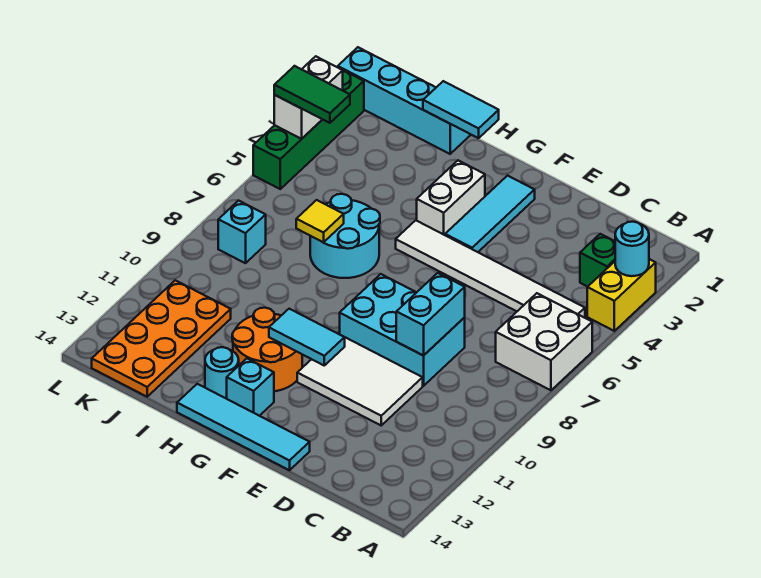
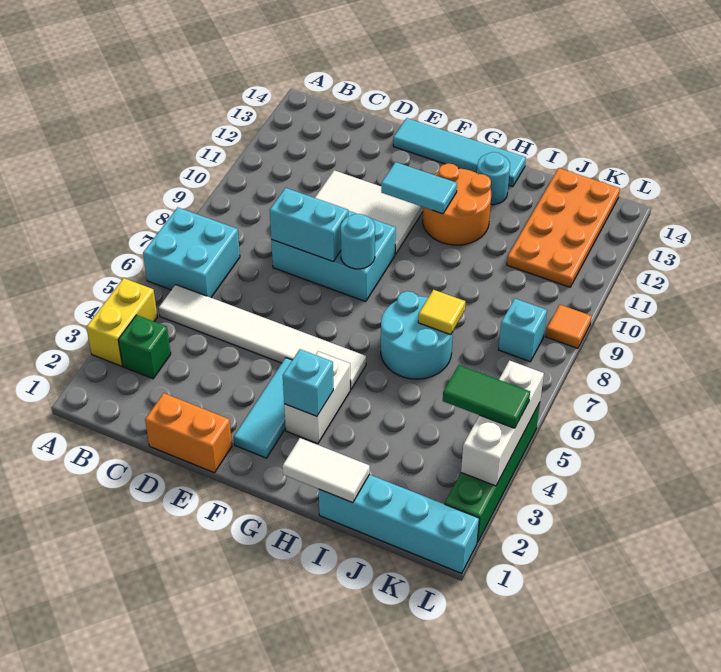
cyan round brick A3 level 2 -> cyan round brick F8 level 2
white brick A6:B7 level 1 -> cyan brick A6:B7 level 1
none -> orange brick D1:E1 level 1
cyan brick D8:D9 level 2 -> cyan brick D8:E8 level 2
cyan brick G13 level 1 -> cyan brick G3 level 2
cyan tile H1:I1 level 2 -> white tile H1:I1 level 2
white brick L3:L4 level 2 -> white brick L3:L5 level 2
none -> orange tile L9 level 1

